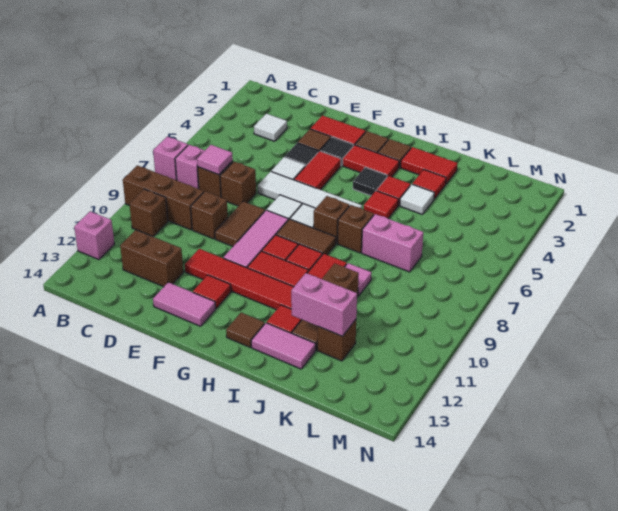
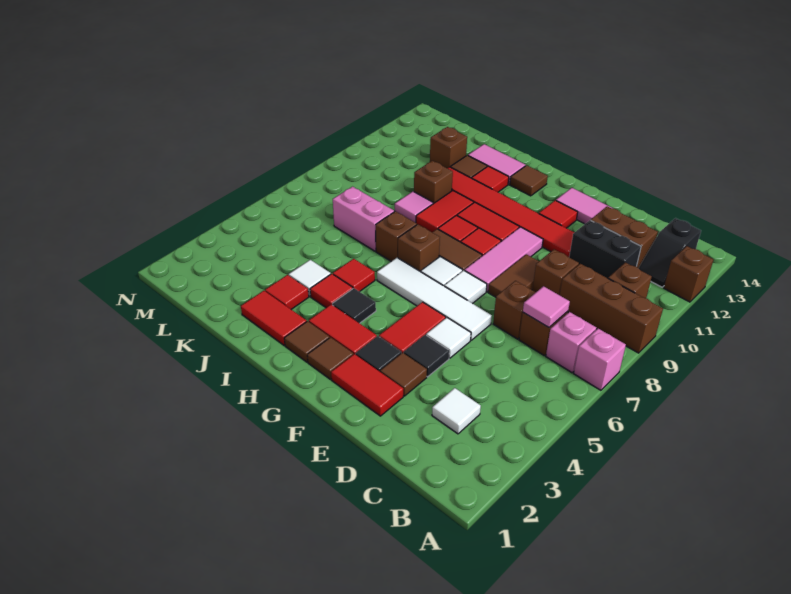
pink brick A12 level 1 -> brown brick A12 level 1
none -> black slope B12:B13 level 1 top 13
none -> black brick C11:D11 level 1
pink brick J12:K12 level 2 -> none

